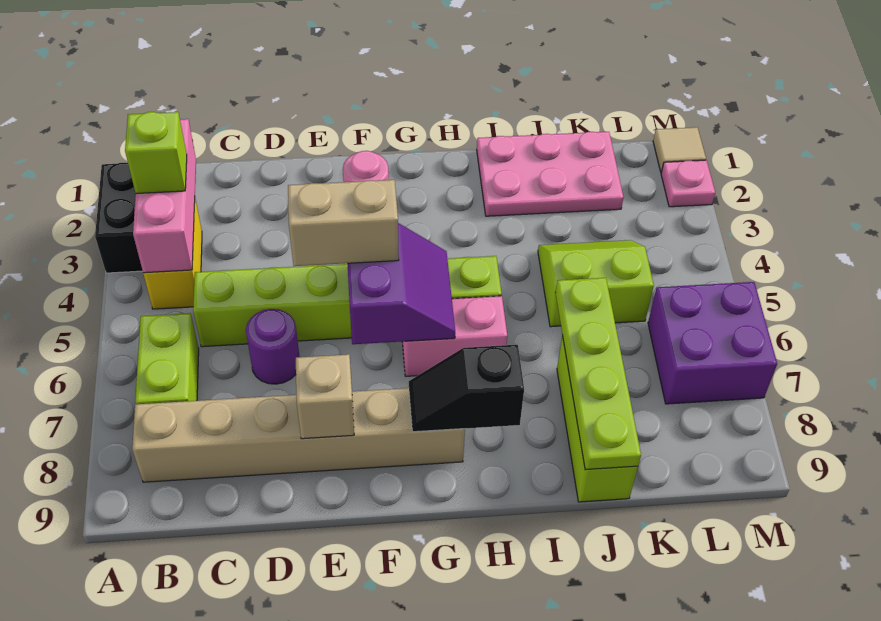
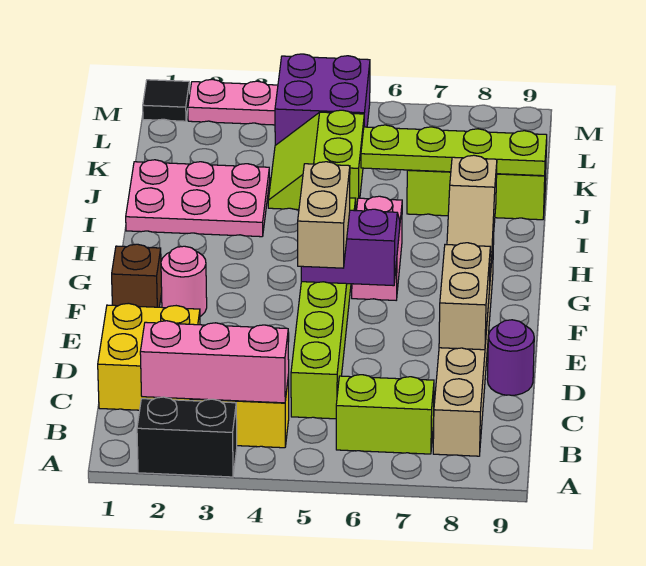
lime brick B3 level 3 -> none
none -> yellow brick C1:D2 level 1
purple round brick D6 level 1 -> purple round brick D9 level 1
tan brick E8 level 2 -> tan brick D8:E8 level 2
none -> brown brick F1 level 1
black slope G8:H8 level 2 top H -> tan slope G8:H8 level 2 top H
pink plate I1:K2 level 1 -> pink plate I1:J3 level 1
purple brick L6:M7 level 1 -> purple brick L4:M5 level 1
tan tile M1 level 1 -> black tile M1 level 1
pink plate M2 level 1 -> pink plate M2:M3 level 1

